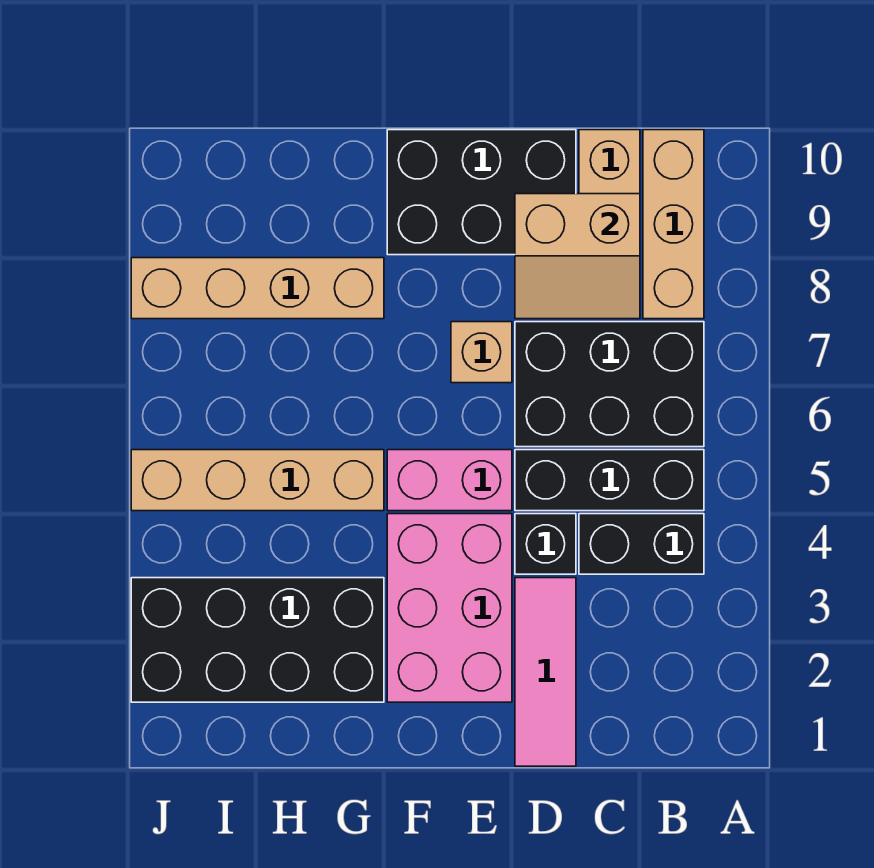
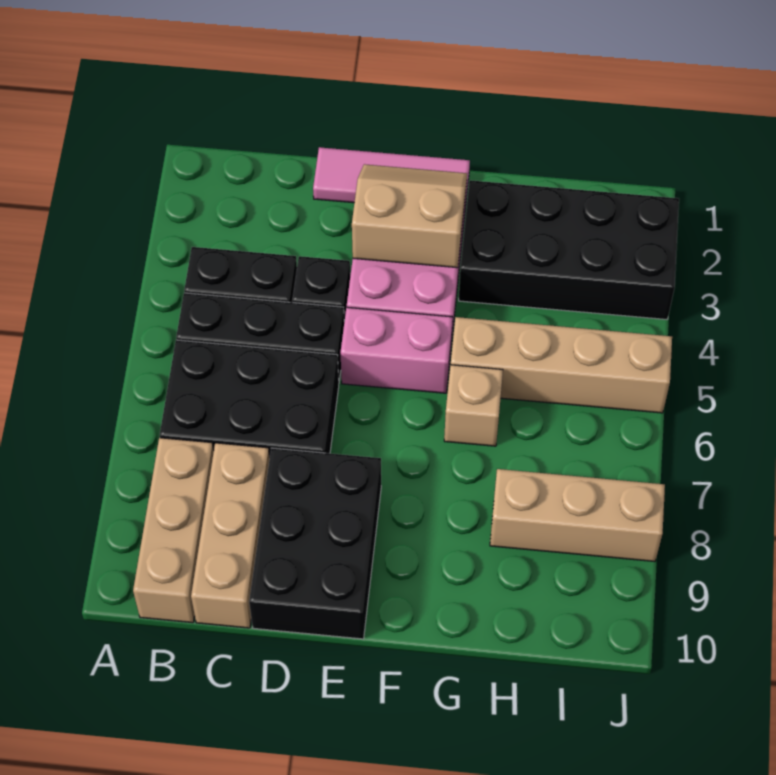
tan slope C8:D9 level 2 top 9 -> tan slope E2:F3 level 2 top 3
pink tile D1:D3 level 1 -> pink tile D1:F1 level 1
black brick D9:F10 level 1 -> black brick D8:E10 level 1
tan brick E7 level 1 -> tan brick G6 level 1
tan brick G8:J8 level 1 -> tan brick H8:J8 level 1

